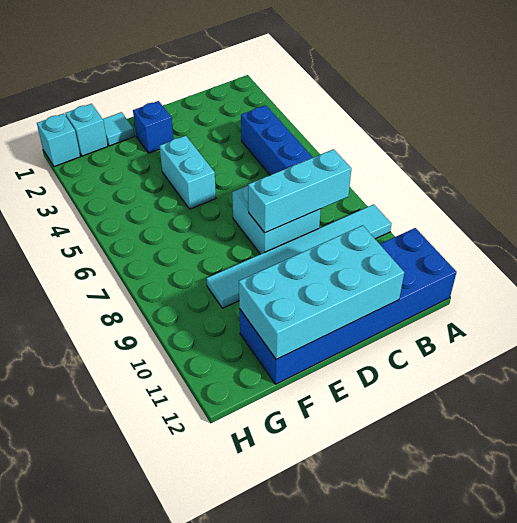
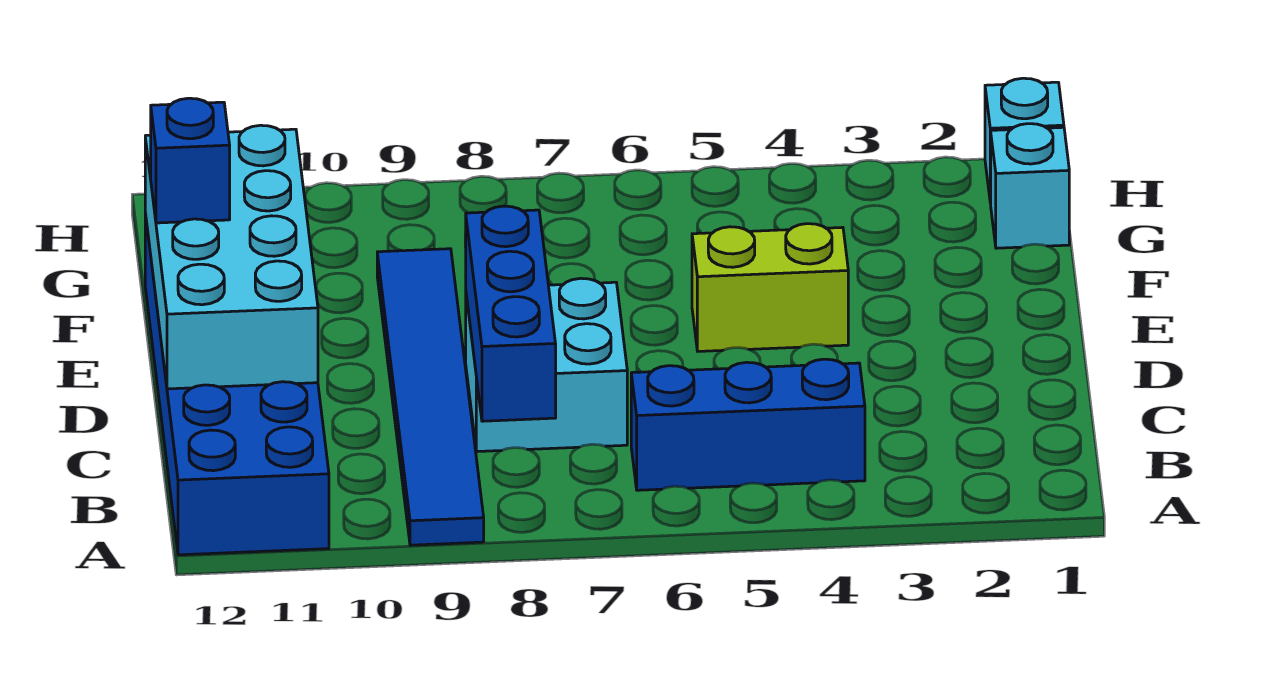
cyan tile A9:F9 level 1 -> blue tile A9:F9 level 1
cyan brick B8:D8 level 2 -> blue brick B8:D8 level 2
blue brick E2 level 1 -> blue brick E12 level 3
cyan brick E4:E5 level 1 -> lime brick E4:E5 level 1
cyan tile F1 level 1 -> none

